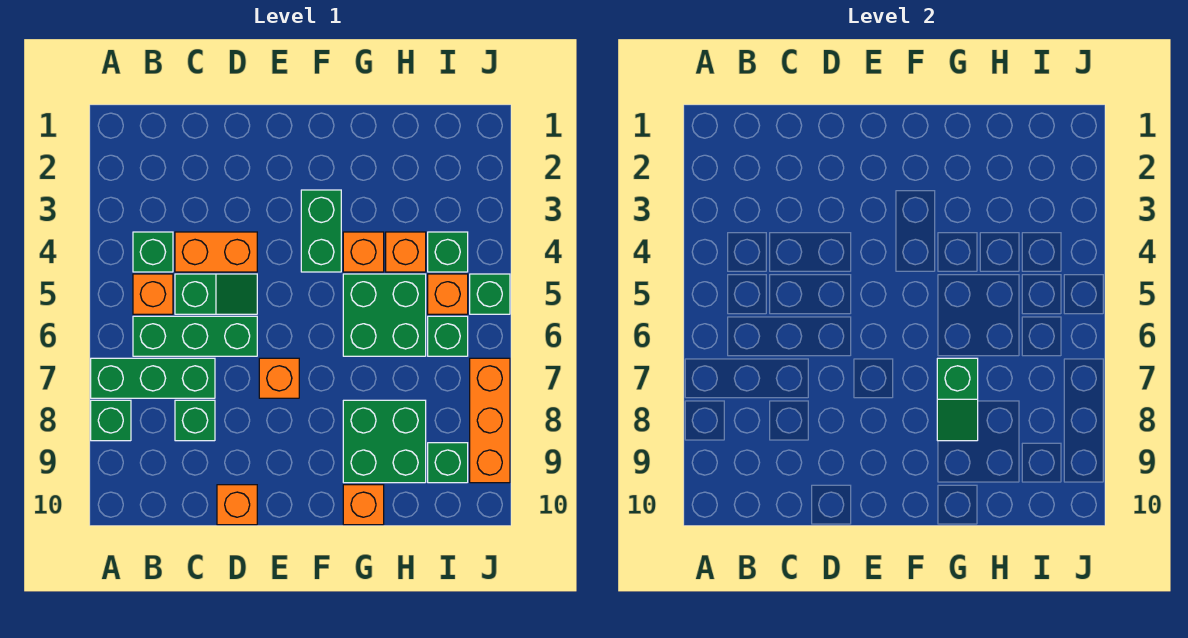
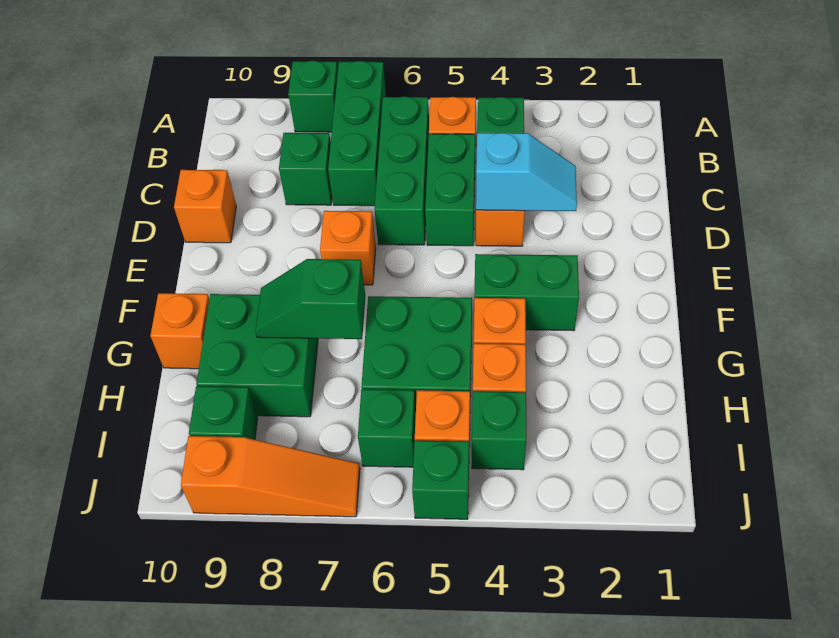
green slope C5:D5 level 1 top C -> green brick C5:D5 level 1
none -> cyan slope D3:D4 level 2 top 4
orange brick J7:J9 level 1 -> orange slope J7:J9 level 1 top 9

